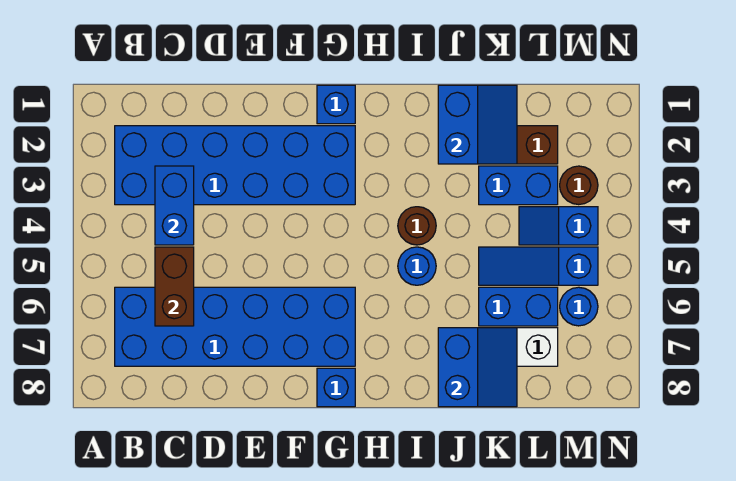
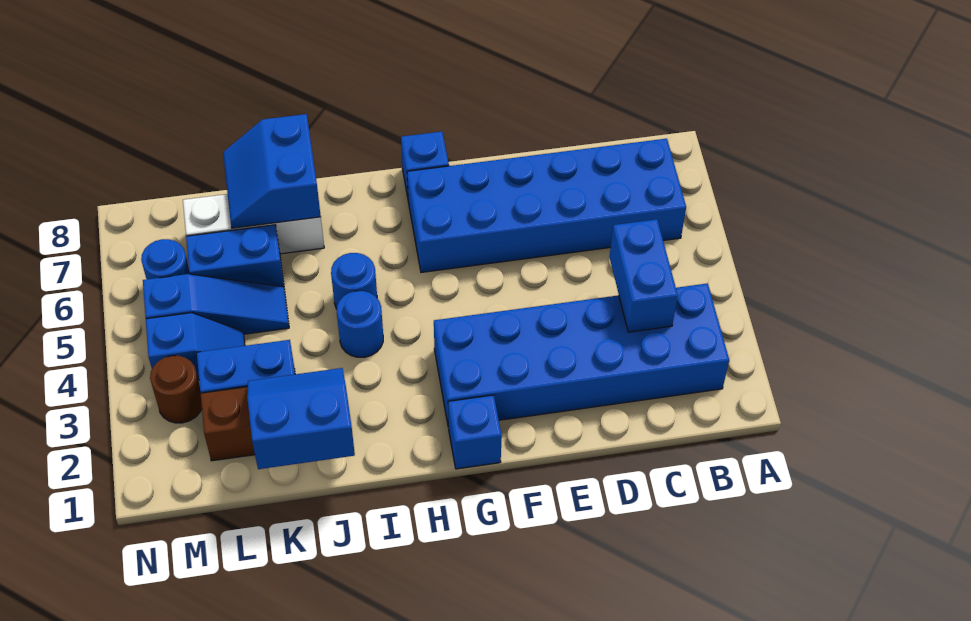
brown brick C5:C6 level 2 -> none
brown round brick I4 level 1 -> blue round brick I4 level 1
blue slope J1:K2 level 2 top J -> blue slope J1:K2 level 2 top 1

